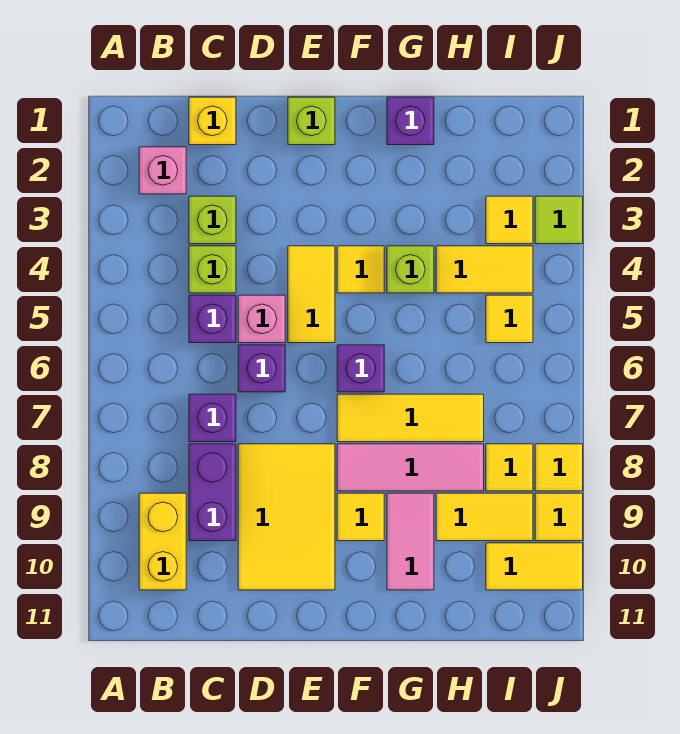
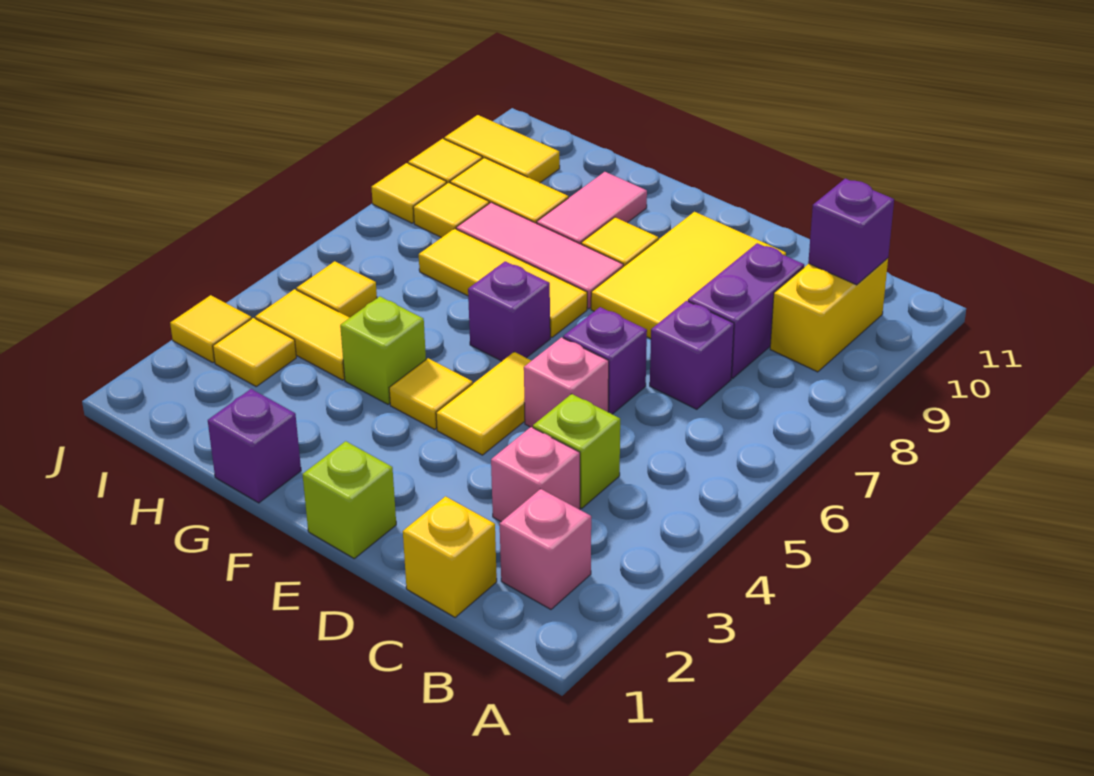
lime brick C3 level 1 -> pink brick C3 level 1
purple brick C5 level 1 -> purple brick B10 level 2
lime tile J3 level 1 -> yellow tile J3 level 1

